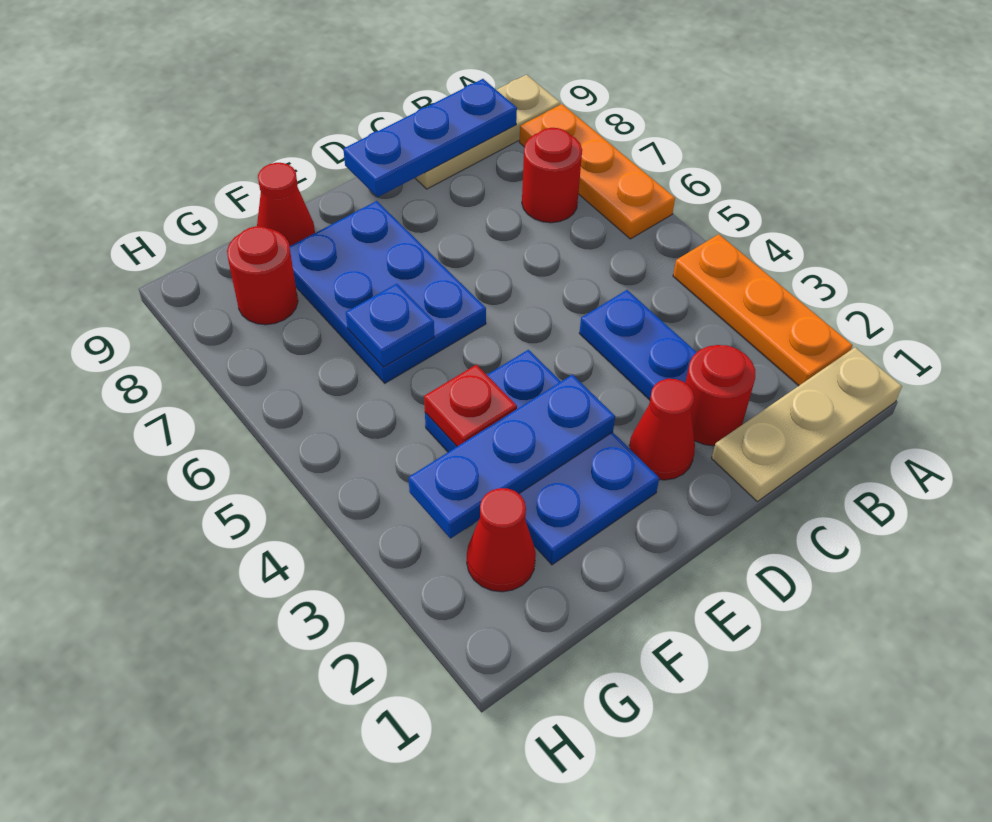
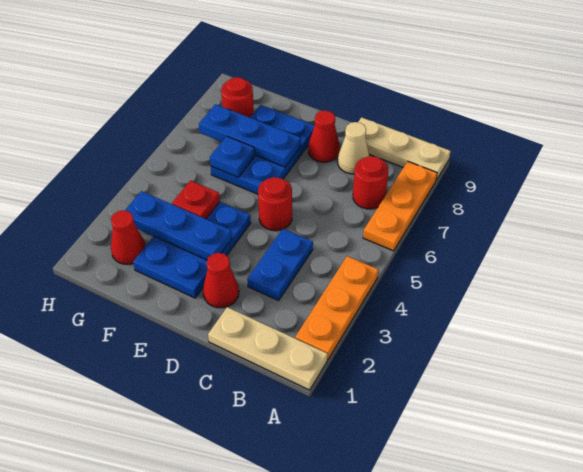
blue plate B9:D9 level 2 -> blue plate E7:G7 level 2
red round brick C2 level 1 -> red round brick D5 level 1
none -> tan cone C8 level 1
red cone F9 level 1 -> red cone D8 level 1

